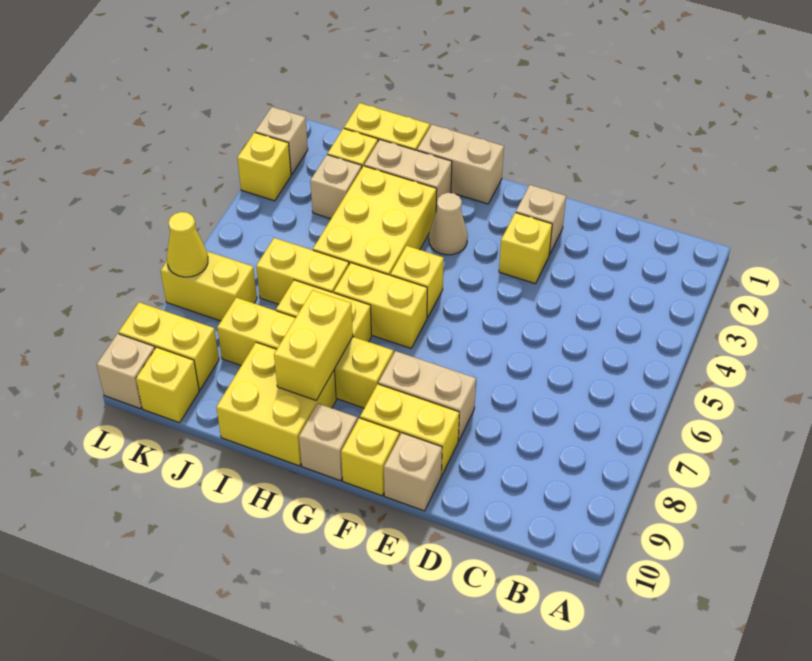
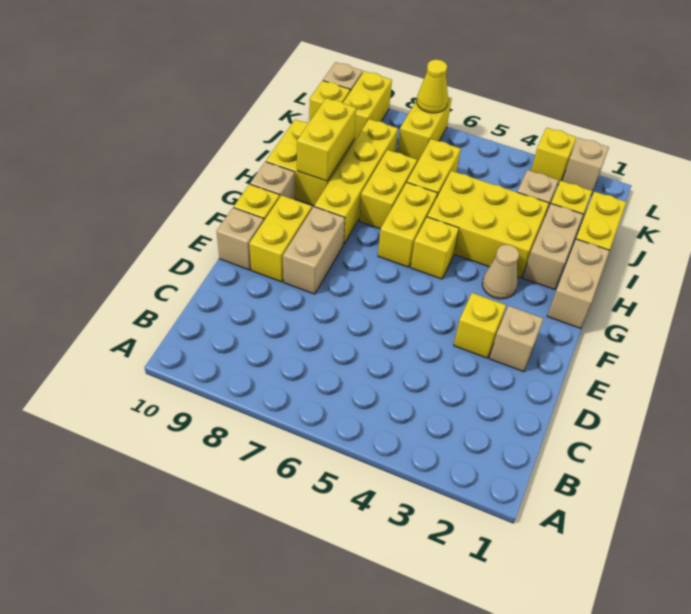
yellow brick H8:H9 level 2 -> yellow brick H9:I9 level 2

